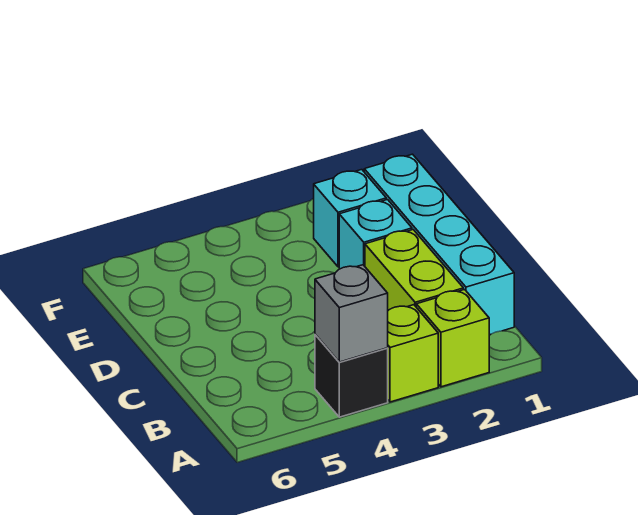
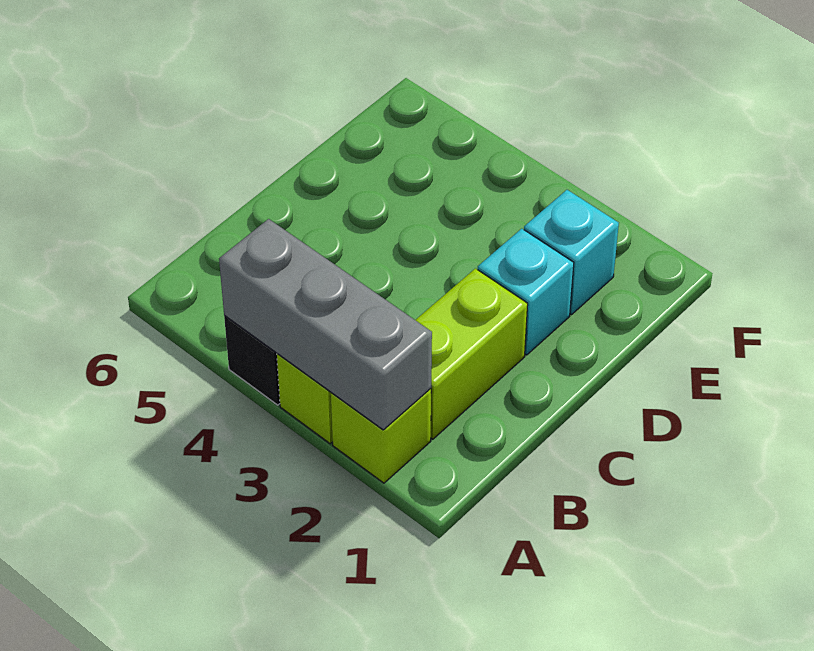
grey brick A4 level 2 -> grey brick A2:A4 level 2
cyan brick B1:E1 level 1 -> none

